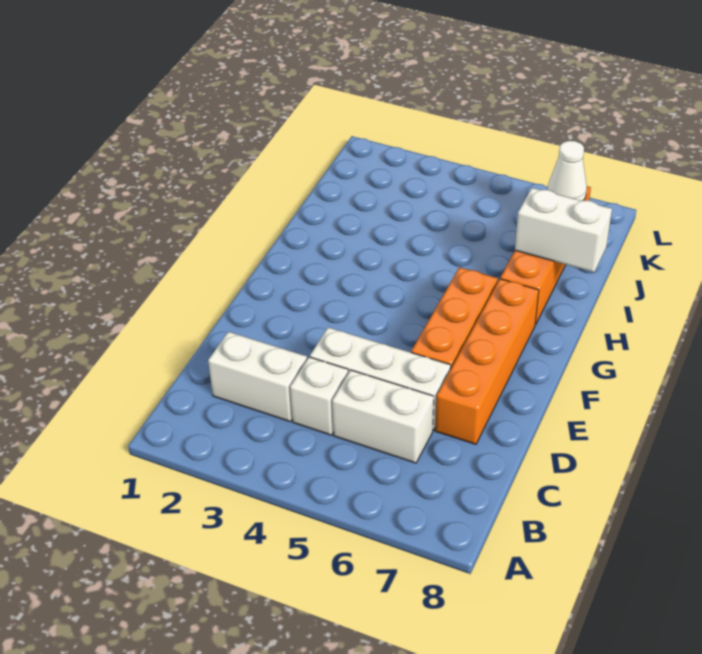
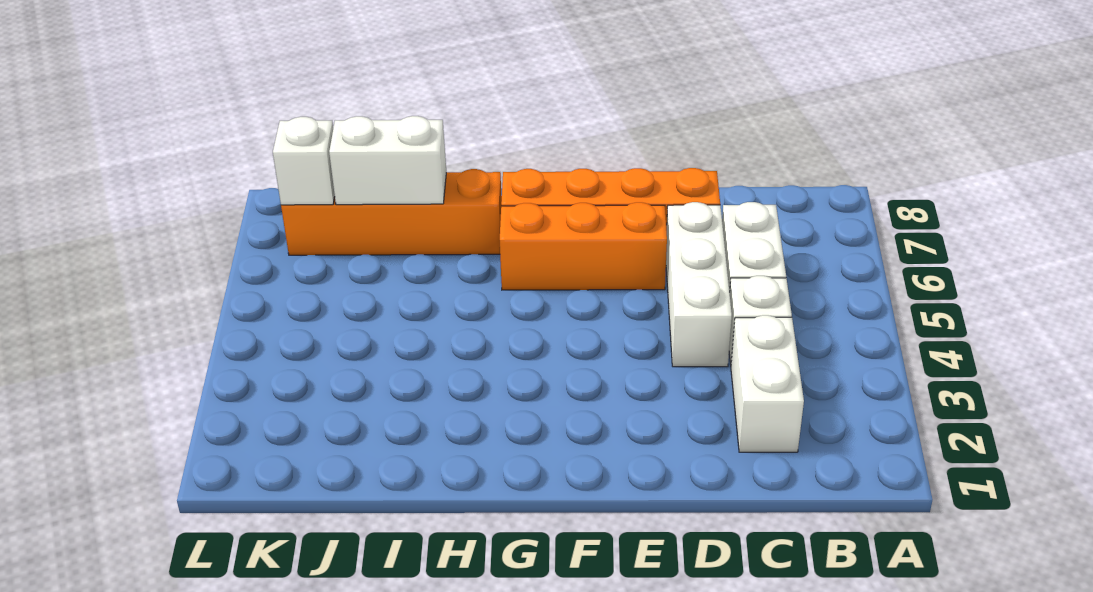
white brick I7:I8 level 2 -> white brick I7:J7 level 2
white cone K7 level 2 -> white brick K7 level 2

